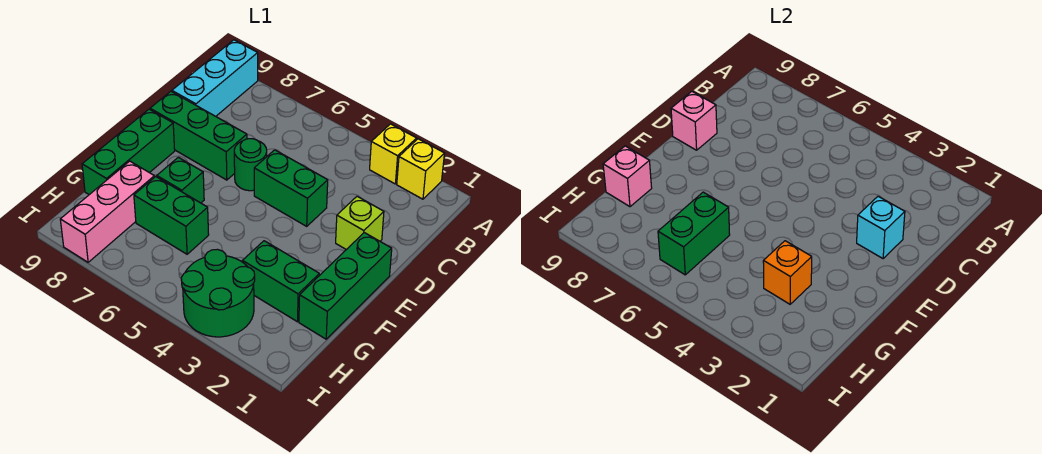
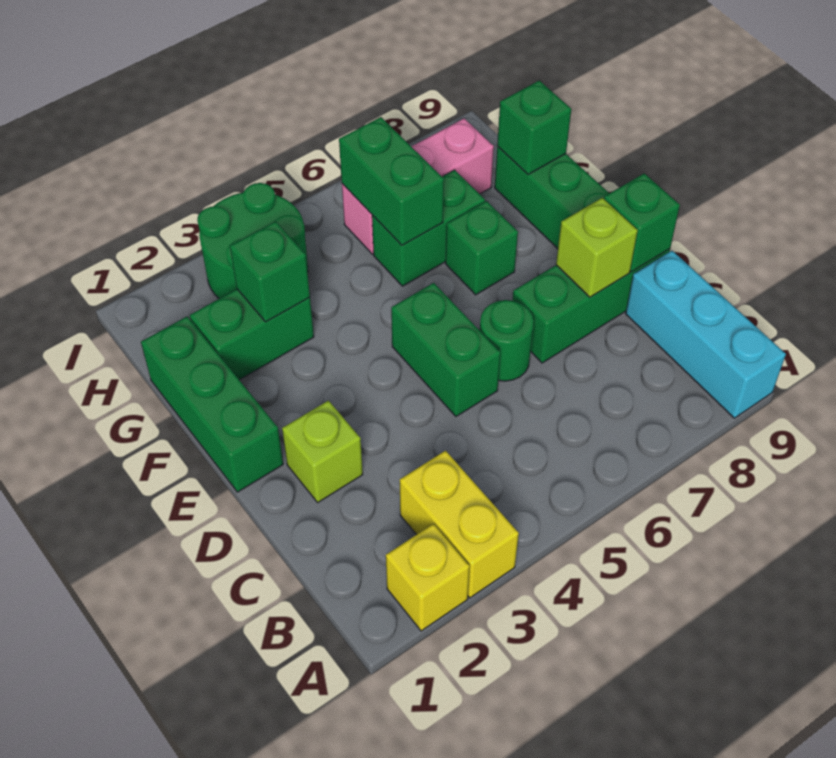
yellow brick A3 level 1 -> yellow brick A3:B3 level 1
cyan brick D2 level 2 -> none
green brick D4:D5 level 1 -> green brick D5:E5 level 1
none -> lime brick D8 level 2
pink brick D9 level 2 -> green brick D9 level 2
orange brick G3 level 2 -> green brick G3 level 2
pink brick G8:I8 level 1 -> pink brick H6:H8 level 1
pink brick G9 level 2 -> green brick G9 level 2

